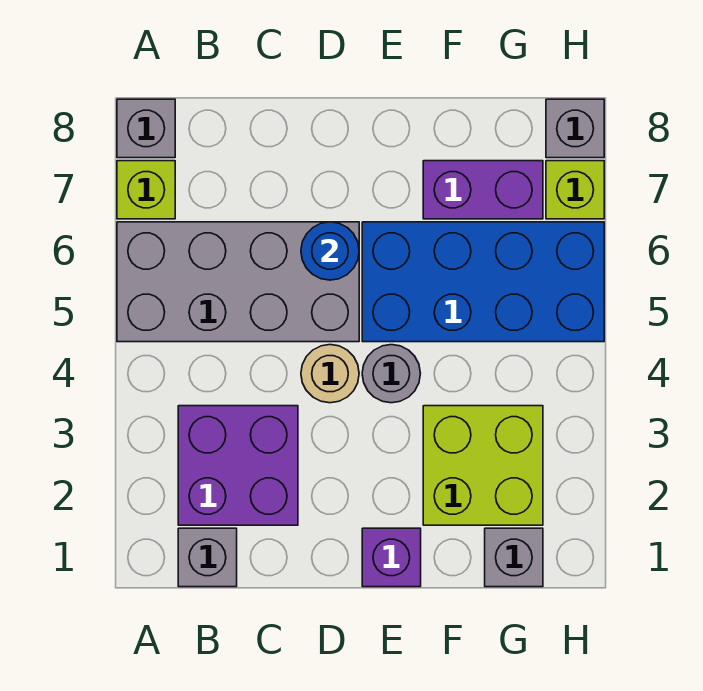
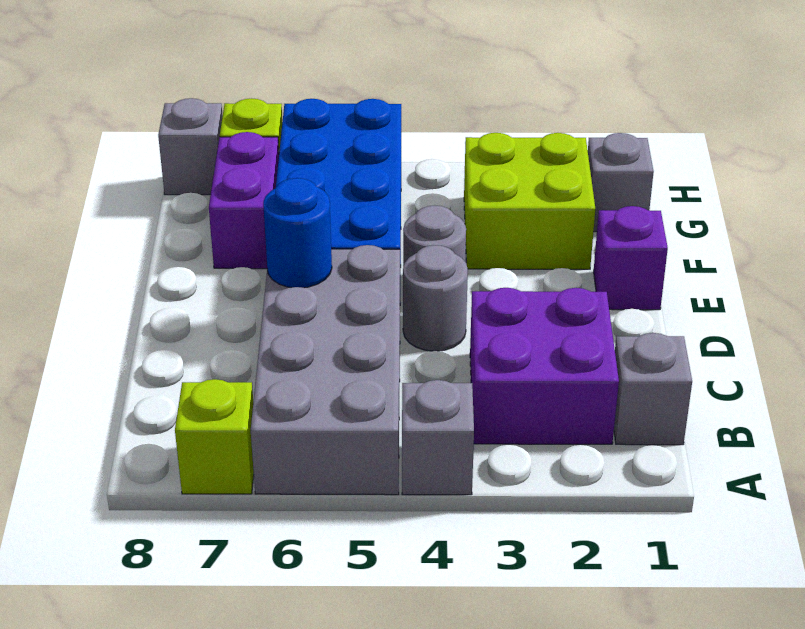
grey brick A8 level 1 -> grey brick A4 level 1
tan round brick D4 level 1 -> grey round brick D4 level 1

